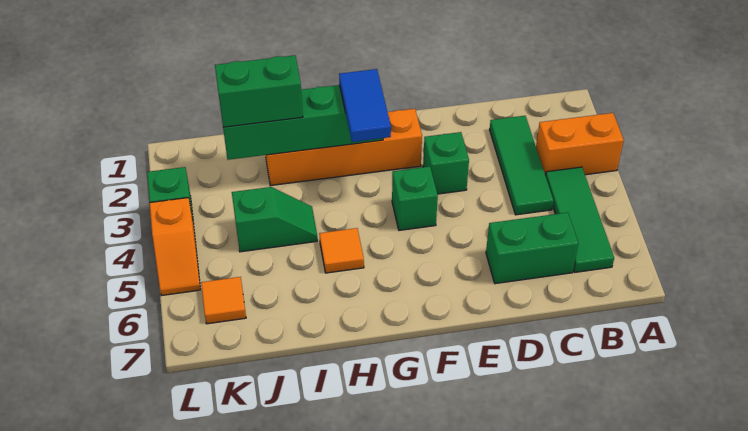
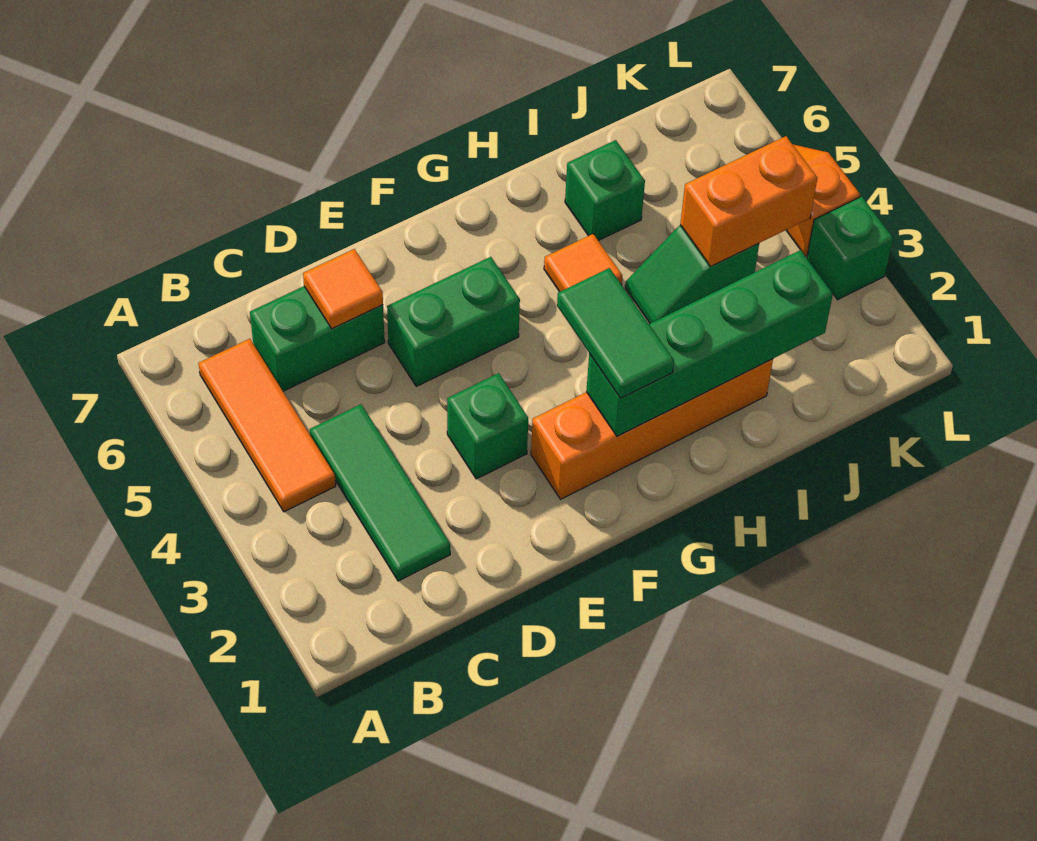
orange brick A3:B3 level 1 -> orange brick J4:K4 level 2
green tile B4:B6 level 1 -> orange tile B4:B6 level 1
green brick F4 level 1 -> green brick I6 level 1
blue tile G2:G3 level 3 -> green tile G2:G3 level 3
green brick I2:J2 level 3 -> green brick E5:F5 level 1
orange tile K6 level 1 -> orange tile D6 level 2

